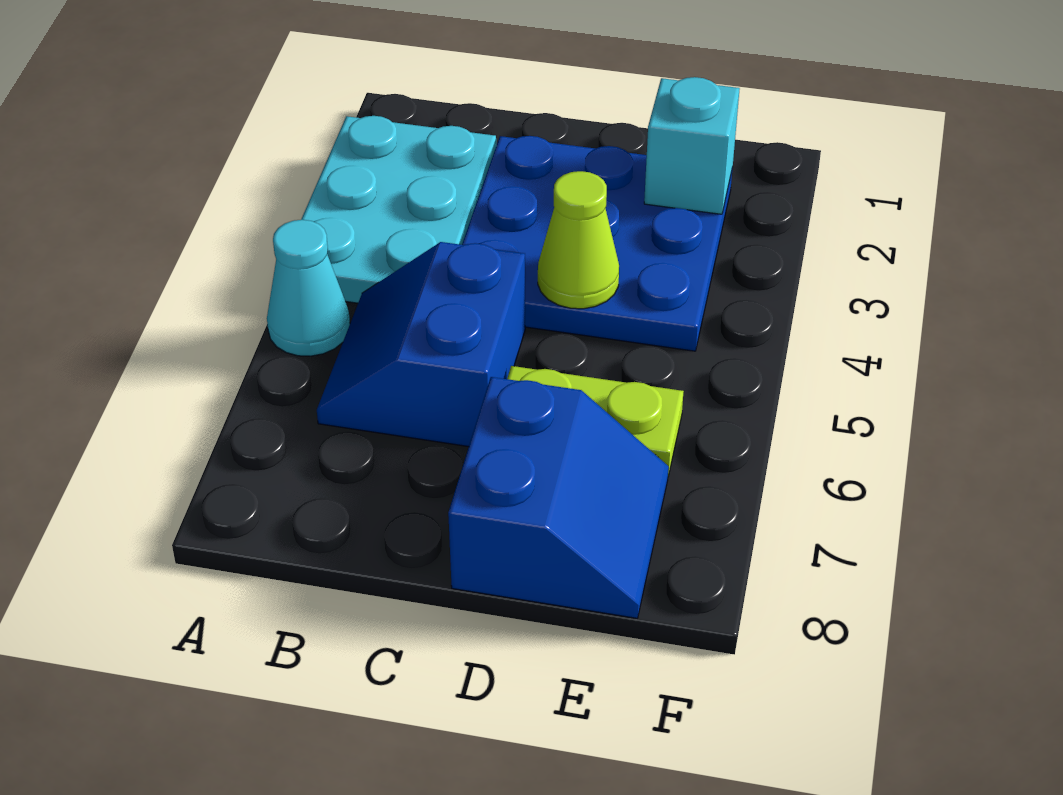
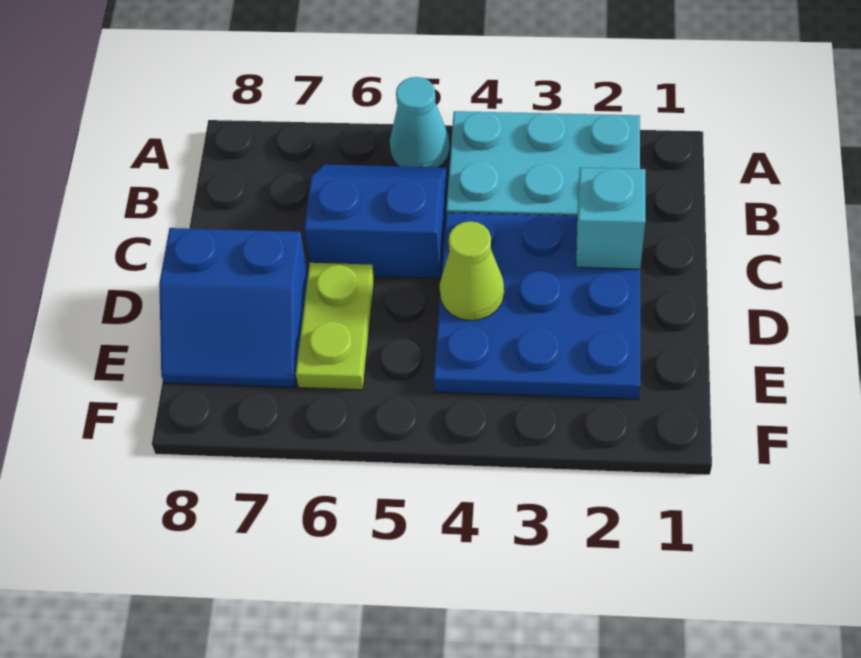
cyan brick E2 level 2 -> cyan brick C2 level 2

